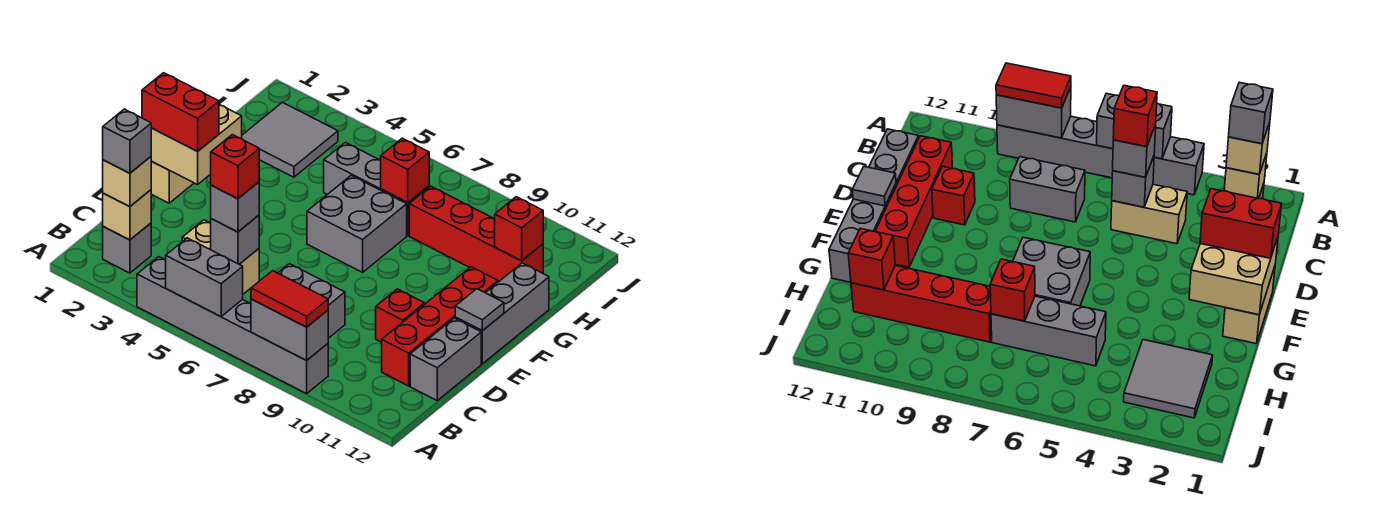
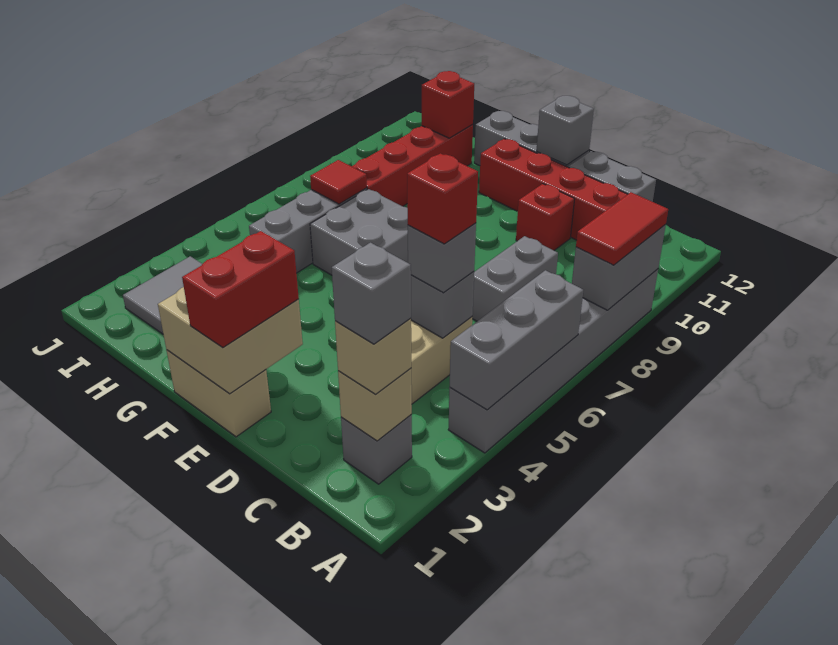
grey brick A5:A6 level 2 -> grey brick A4:A6 level 2
grey tile E12 level 2 -> grey brick E12 level 2
red brick H7 level 2 -> red tile H7 level 2

